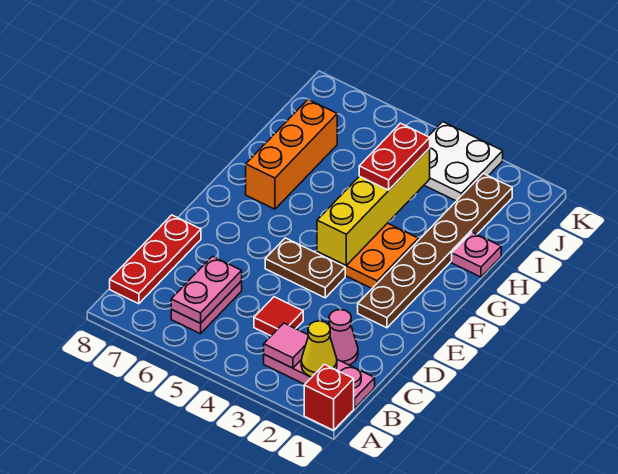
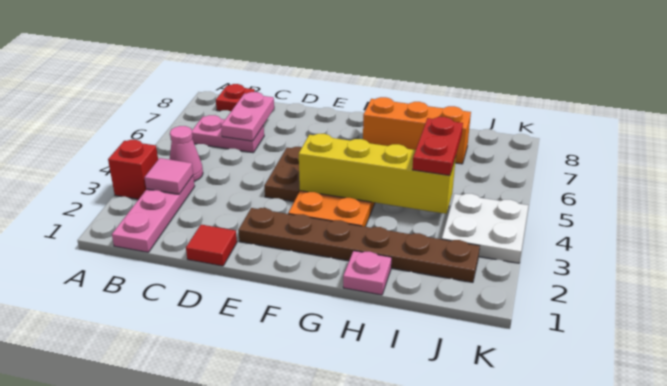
red brick A1 level 1 -> red brick A3 level 1
yellow cone B2 level 2 -> none
pink plate B6:C6 level 2 -> pink plate C6:C7 level 2
red plate B8:D8 level 1 -> red plate B8 level 1
pink cone C2 level 1 -> pink cone B4 level 1
red tile C4 level 1 -> red tile D1 level 1
red plate H4:I4 level 3 -> red plate I4:I5 level 3

